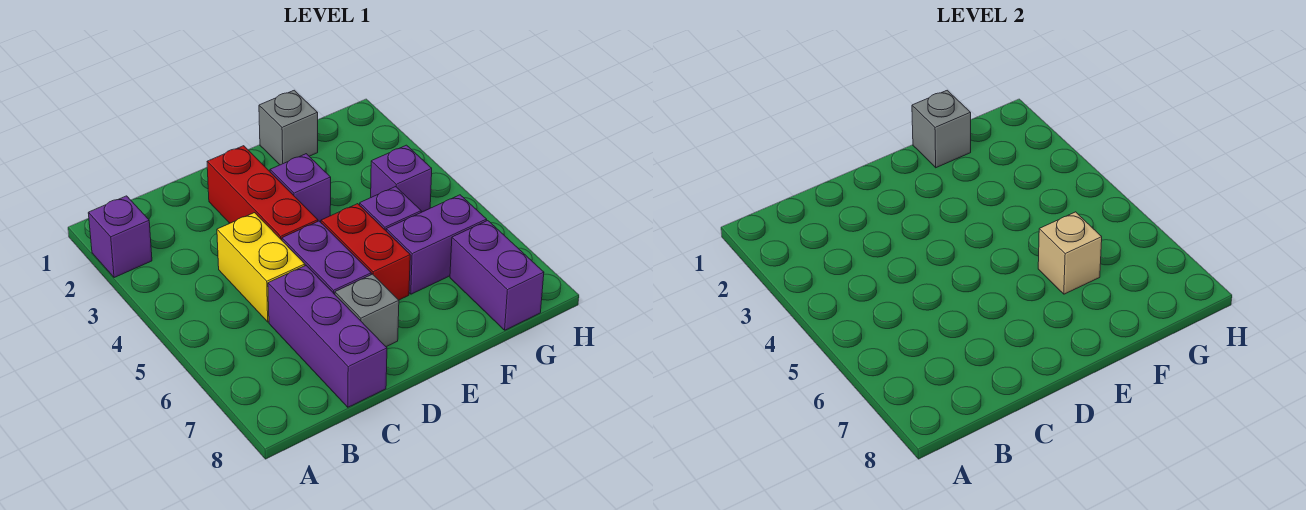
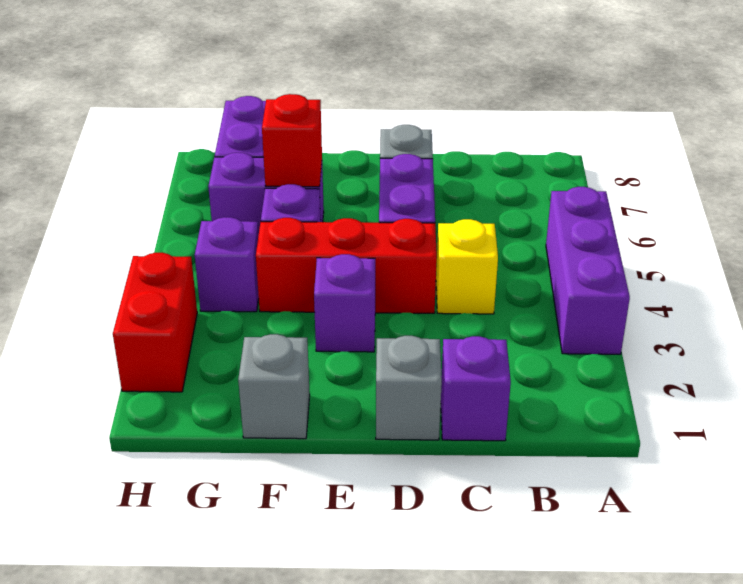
purple brick A2 level 1 -> purple brick C1 level 1
yellow brick C4:C5 level 1 -> yellow brick C4 level 1
purple brick C6:C8 level 1 -> purple brick A3:A5 level 1
red brick D2:D4 level 1 -> red brick D4:F4 level 1
red brick E5:E6 level 1 -> red brick H2:H3 level 1
grey brick F1 level 2 -> grey brick D1 level 1
tan brick F6 level 2 -> red brick F6 level 2

